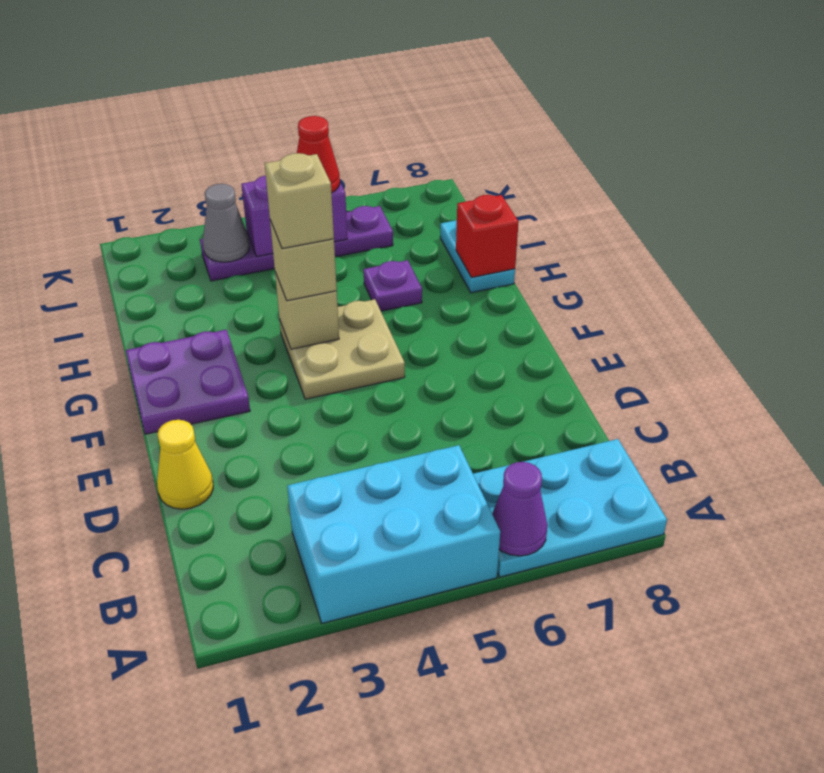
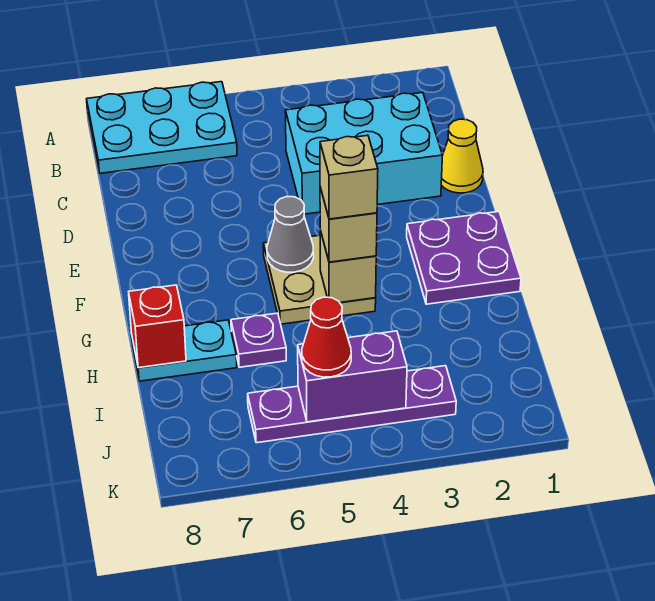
cyan brick A3:B5 level 1 -> cyan brick C2:D4 level 1
purple cone A6 level 2 -> none
cyan plate H8:I8 level 1 -> cyan plate H7:H8 level 1
grey cone J3 level 2 -> grey cone F5 level 2

